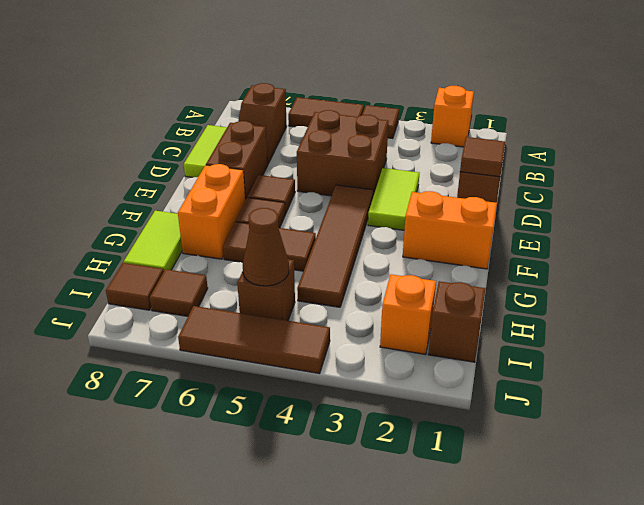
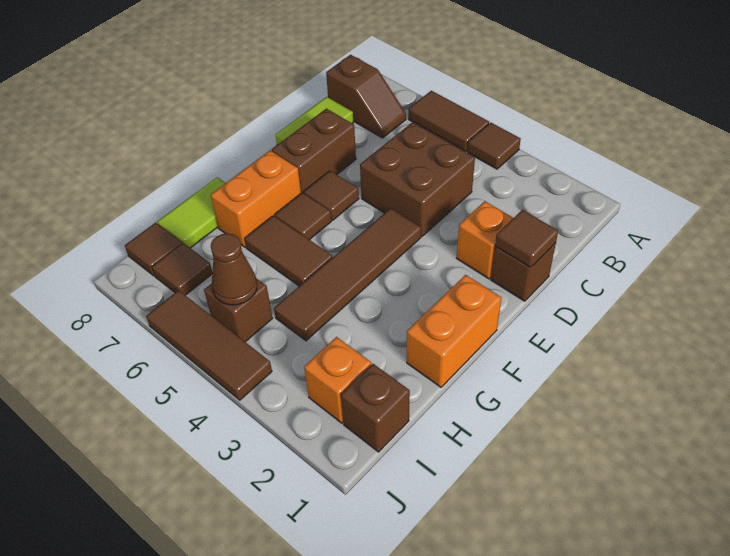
orange brick A2 level 1 -> orange brick D2 level 1
brown slope B7:C7 level 1 top B -> brown slope B7:B8 level 1 top 8
lime tile D3:E3 level 1 -> none
orange brick F1:F2 level 1 -> orange brick F1:G1 level 1

